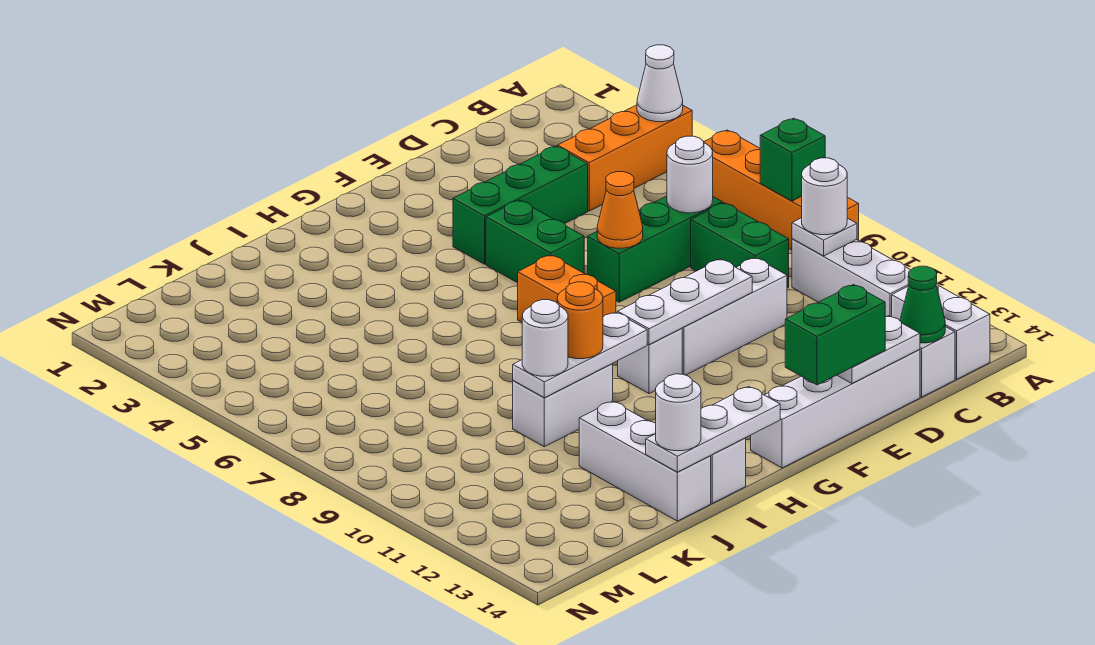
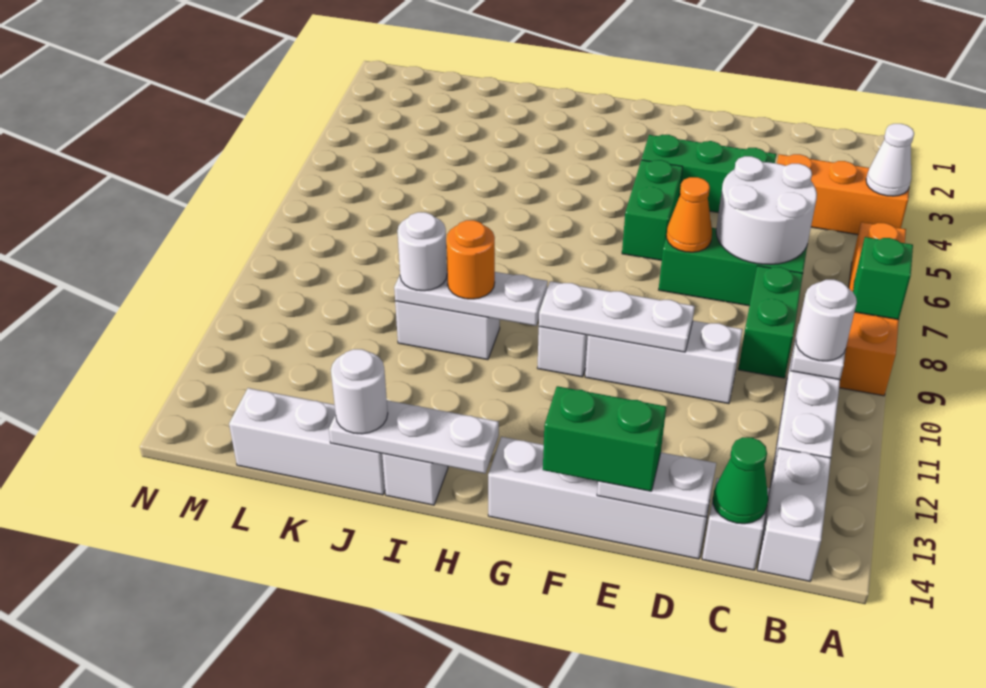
white round brick C7 level 2 -> white round brick C6:D7 level 2
orange brick G7:G8 level 1 -> none
white brick J12:J14 level 1 -> white brick J14:L14 level 1

